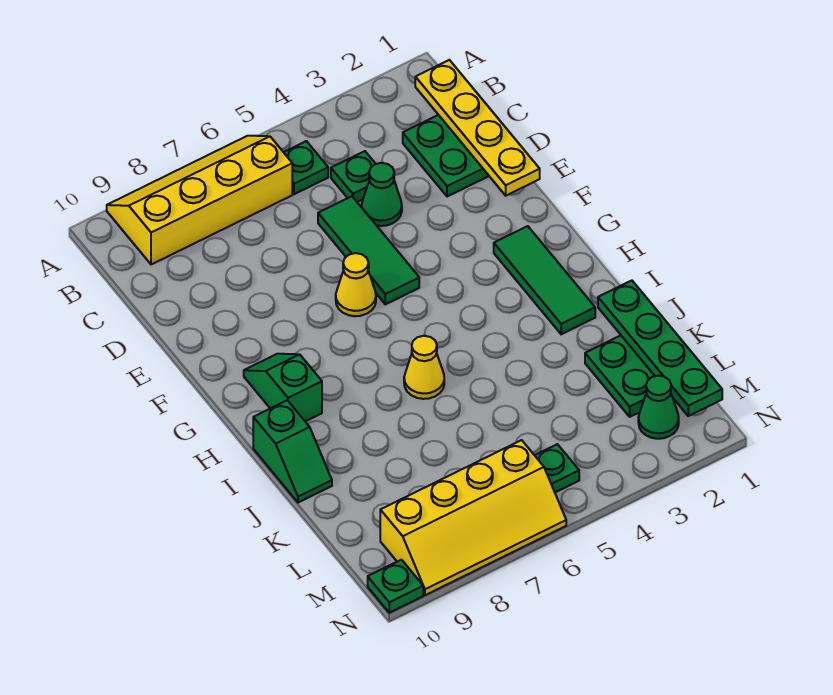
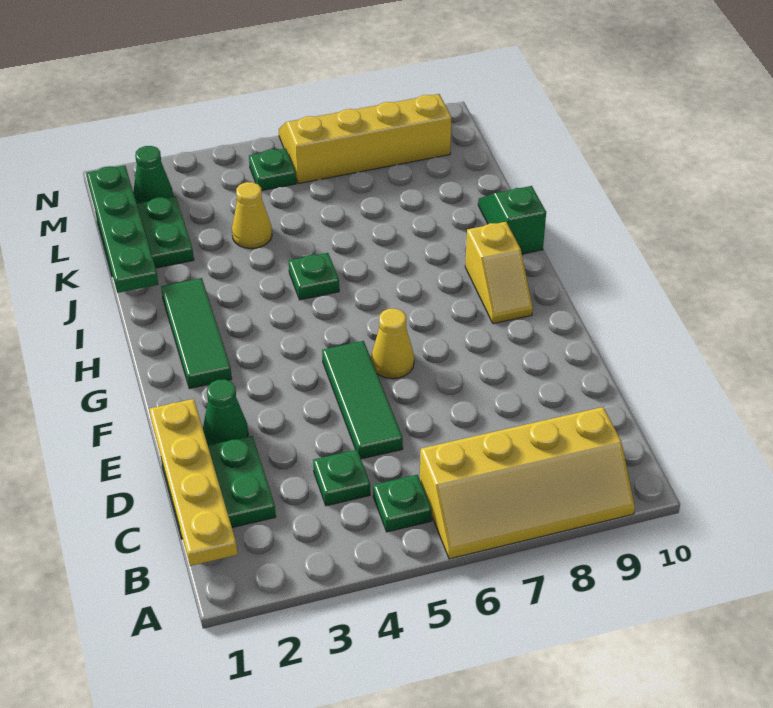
green cone D4 level 1 -> green cone E2 level 1
green slope G9:H9 level 1 top H -> yellow slope G9:H9 level 1 top H
yellow cone I6 level 1 -> yellow cone K4 level 1
green plate N10 level 1 -> green plate I5 level 1

